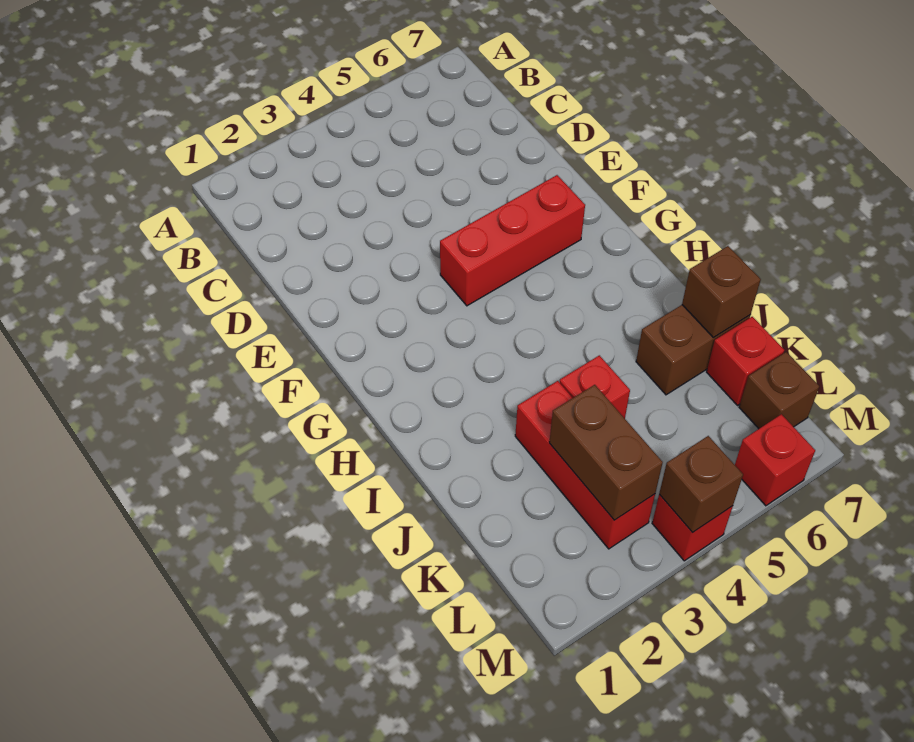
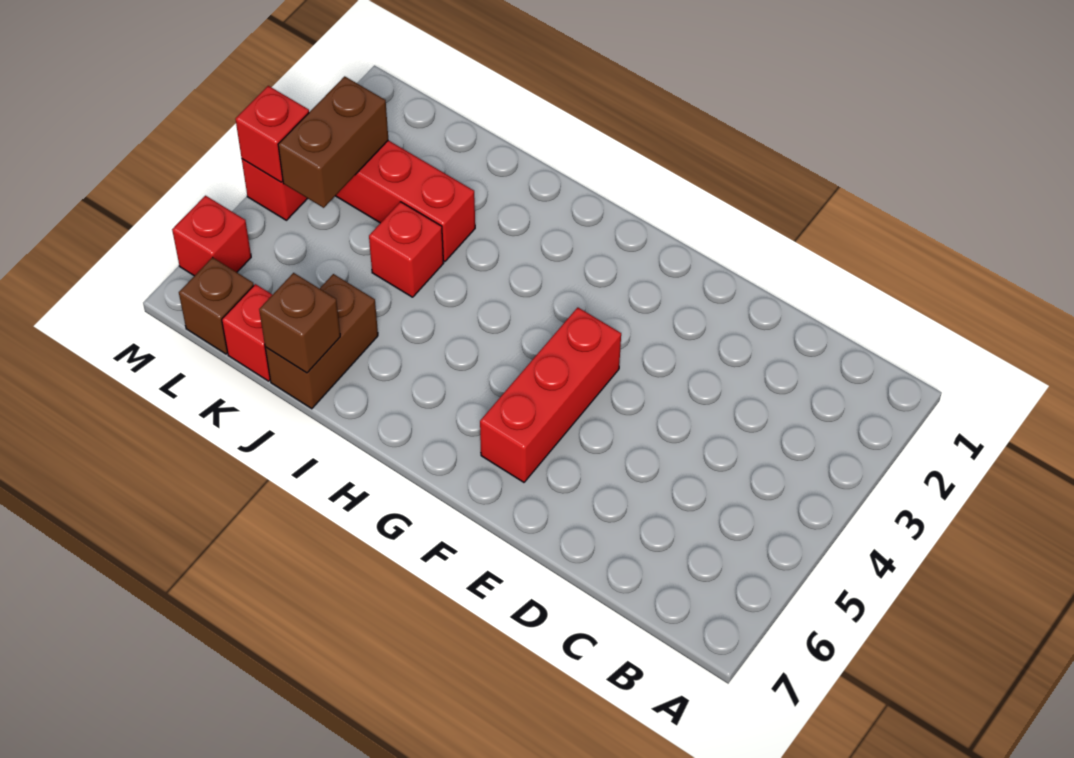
brown brick K3:L3 level 2 -> brown brick L3:L4 level 2
brown brick M4 level 2 -> red brick M4 level 2

